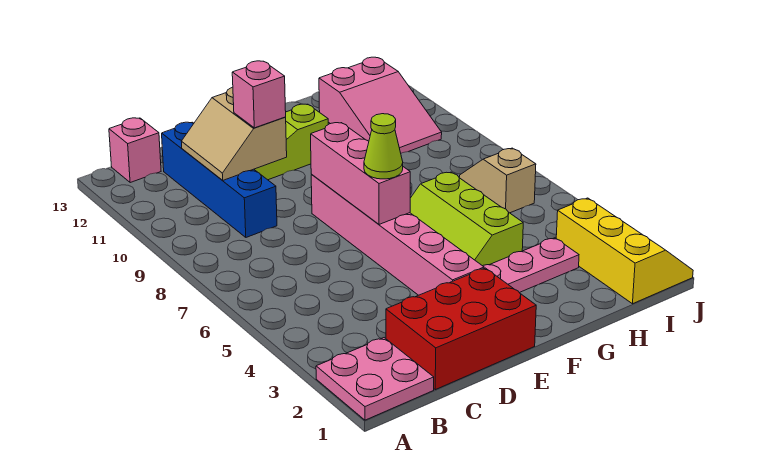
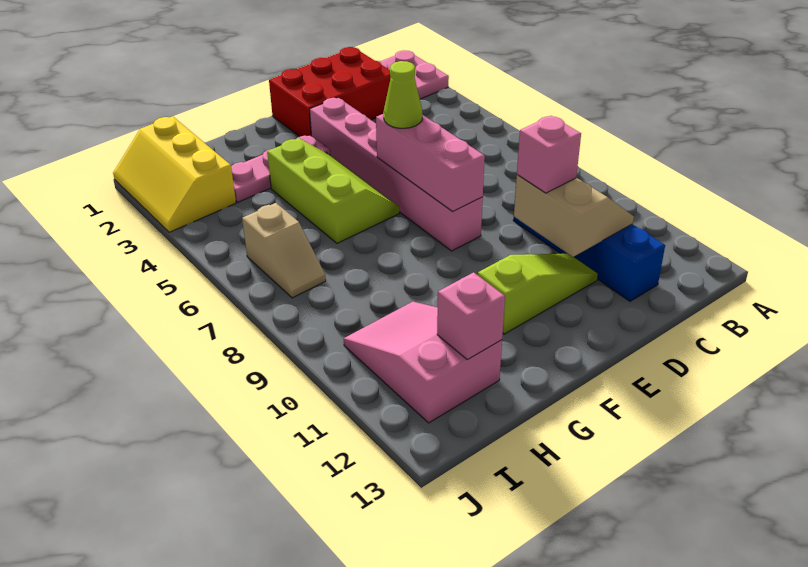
pink brick B13 level 1 -> pink brick H12 level 2

